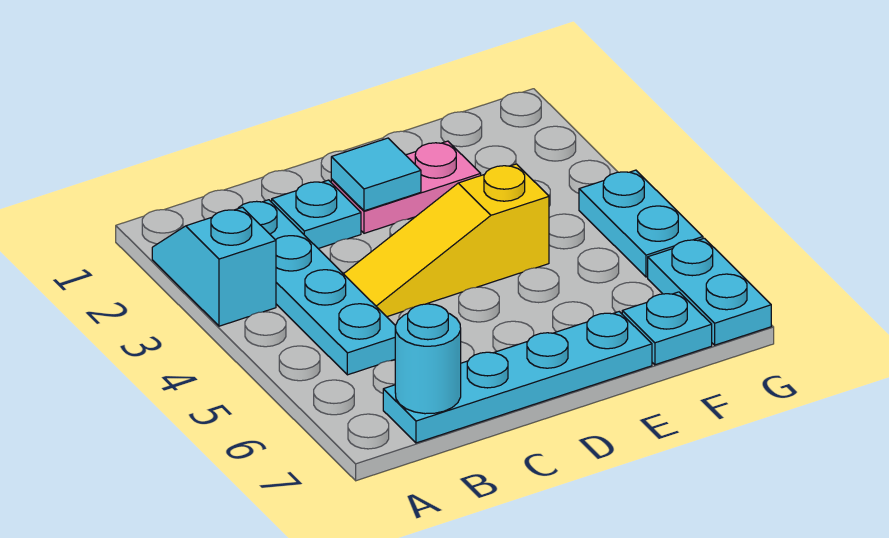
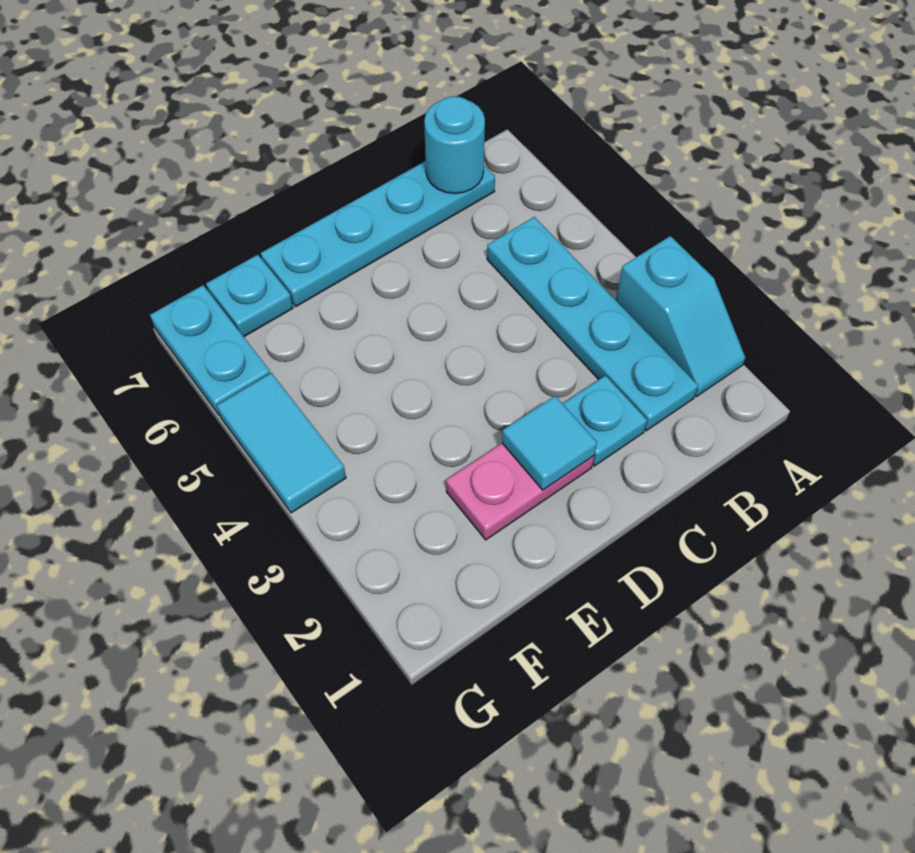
yellow slope C4:E4 level 1 top E -> none
cyan plate G4:G5 level 1 -> cyan tile G4:G5 level 1

